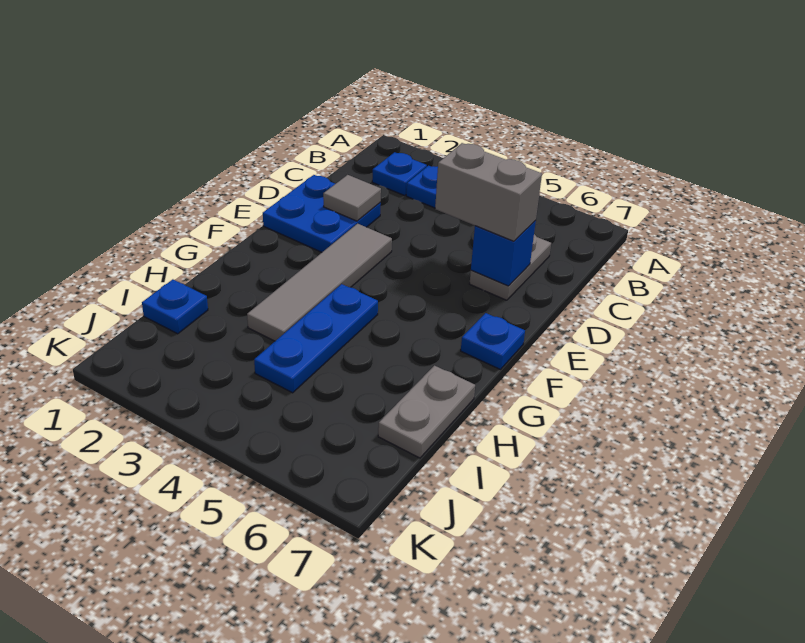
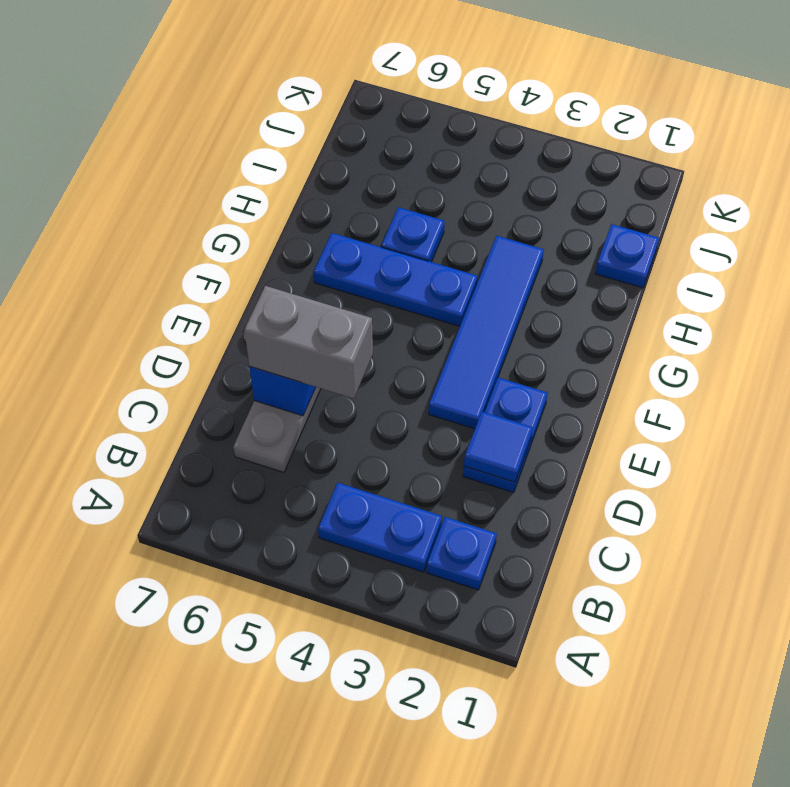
blue plate D1:E2 level 1 -> blue plate D2:E2 level 1
grey tile D2 level 2 -> blue tile D2 level 2
grey tile E3:H3 level 1 -> blue tile E3:H3 level 1
blue plate F7 level 1 -> blue plate H5 level 1
blue plate G4:I4 level 1 -> blue plate G4:G6 level 1
grey plate H7:I7 level 1 -> none

